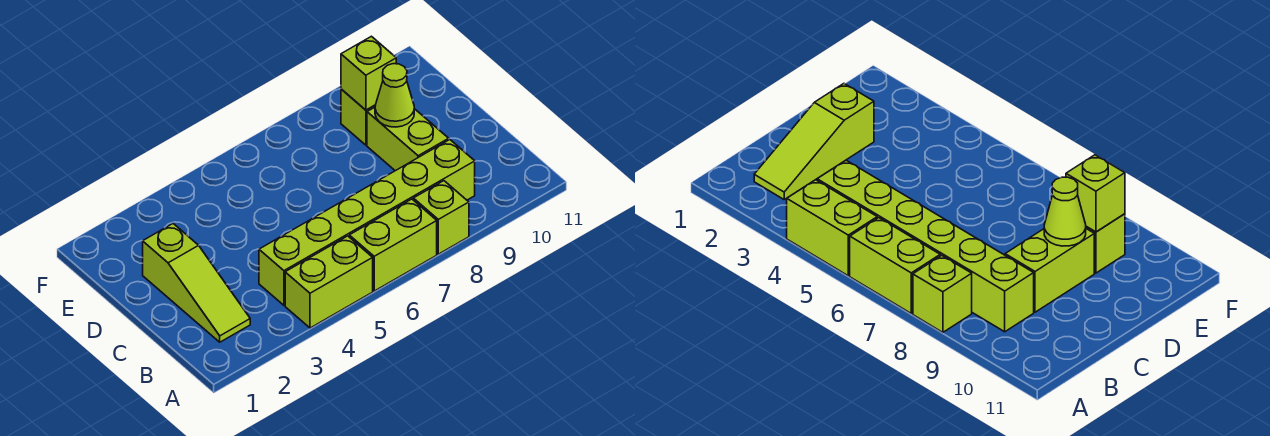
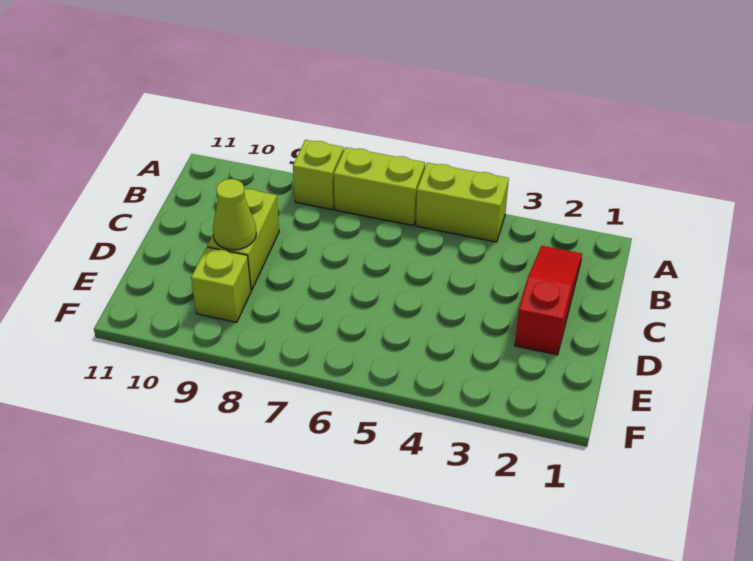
lime slope B2:D2 level 1 top D -> red slope B2:D2 level 1 top D
lime brick B4:B9 level 1 -> none
lime brick E9 level 2 -> none

